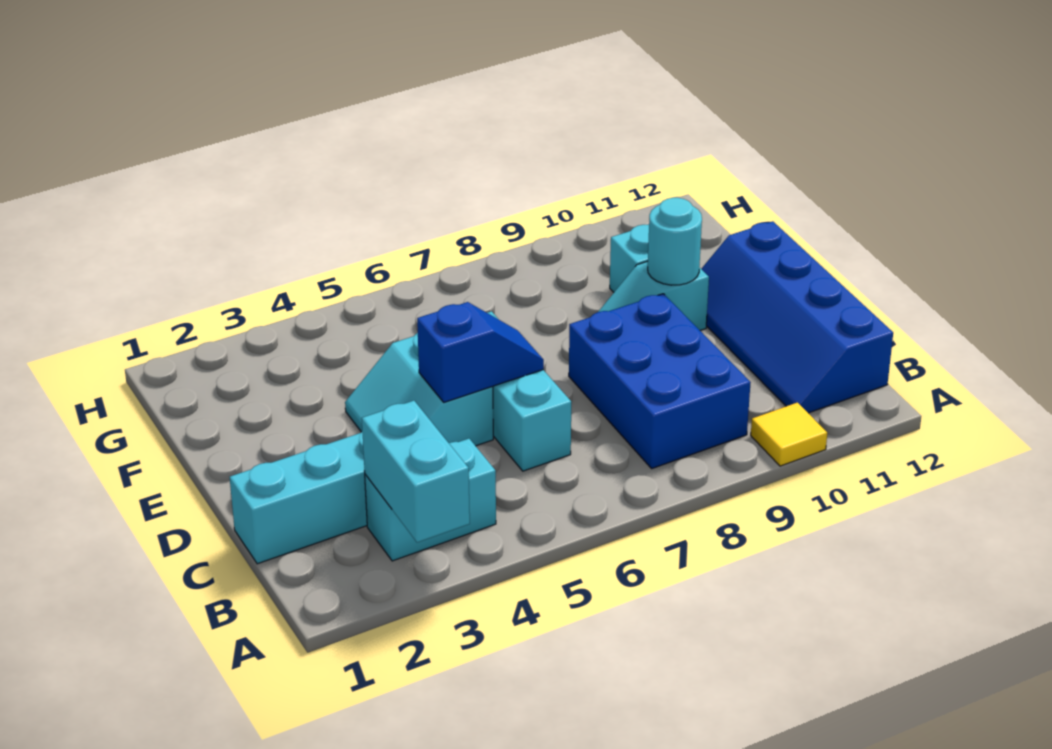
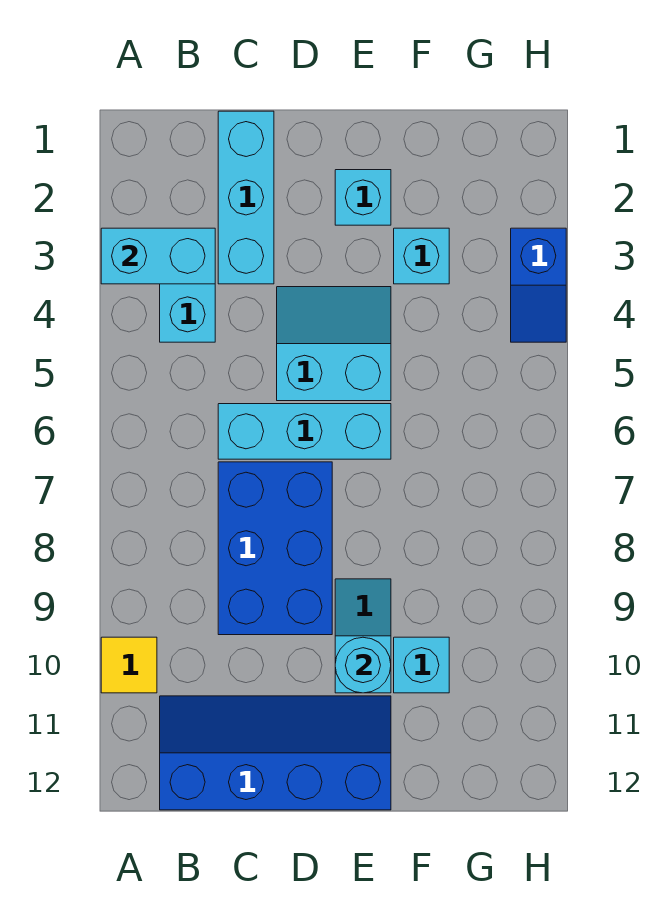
blue brick B8:D9 level 1 -> blue brick C7:D9 level 1
blue slope D5:D6 level 2 top 5 -> blue slope H3:H4 level 1 top 3
none -> cyan brick E2 level 1
none -> cyan brick F3 level 1

